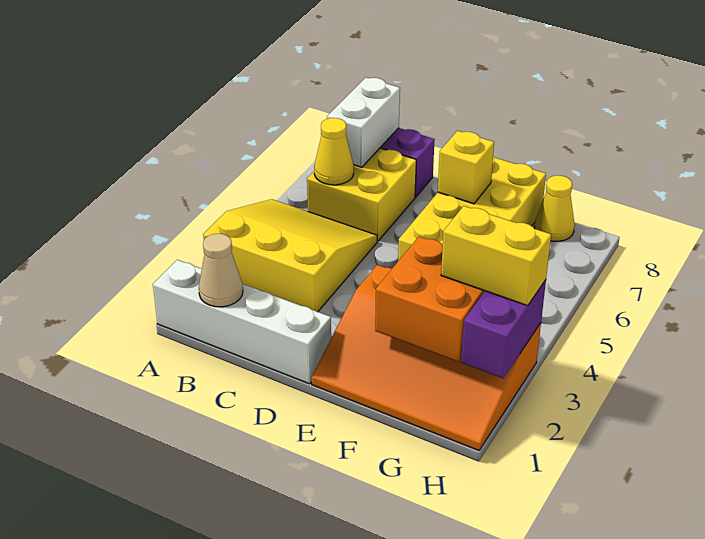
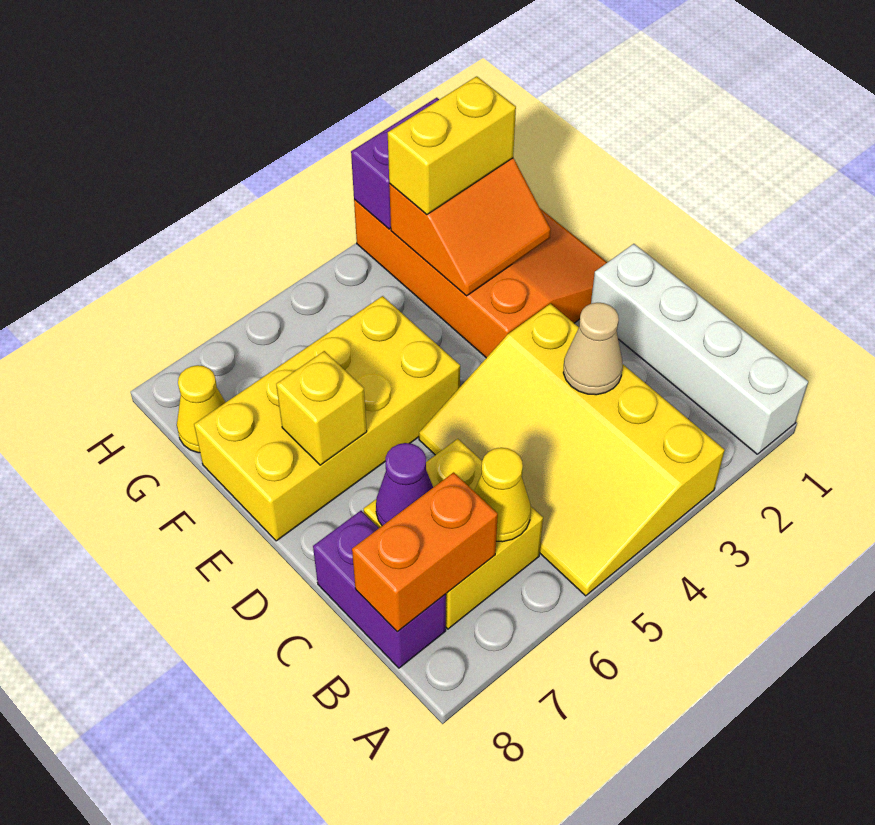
yellow slope A3:C5 level 1 top 3 -> yellow slope A3:D5 level 1 top 3
tan cone B1 level 2 -> tan cone C3 level 2
white brick B7:B8 level 2 -> orange brick B7:B8 level 2
none -> purple cone C7 level 2
orange brick F2:G3 level 2 -> orange slope F2:G3 level 2 top G
yellow brick G3:H3 level 3 -> yellow brick G2:G3 level 3

